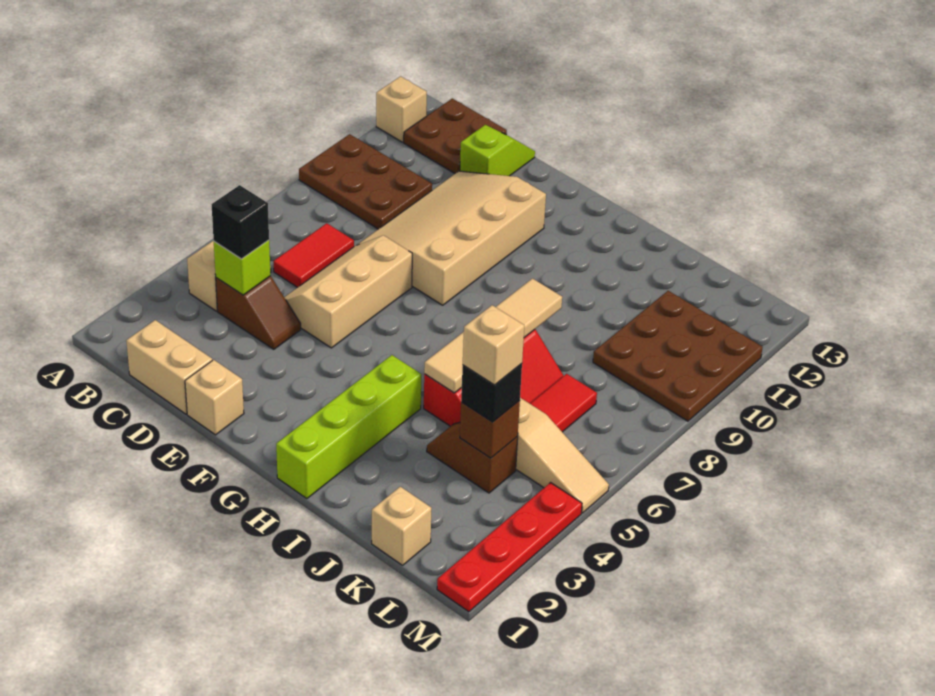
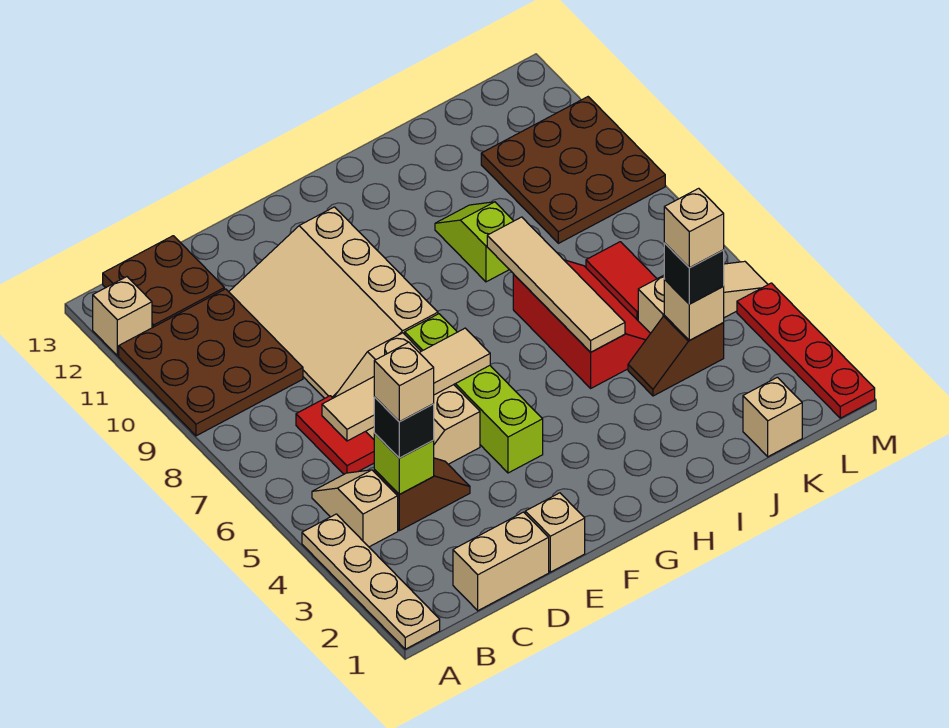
none -> tan plate A1:A4 level 1
brown plate A9:C10 level 1 -> brown plate A9:C11 level 1
none -> tan brick C4 level 4
none -> tan tile C6:F6 level 2
lime slope D12:D13 level 1 top 12 -> lime slope I9:I10 level 1 top 9
lime brick H1:H4 level 1 -> lime brick F4:F7 level 1
brown brick K4 level 2 -> tan brick K4 level 2

